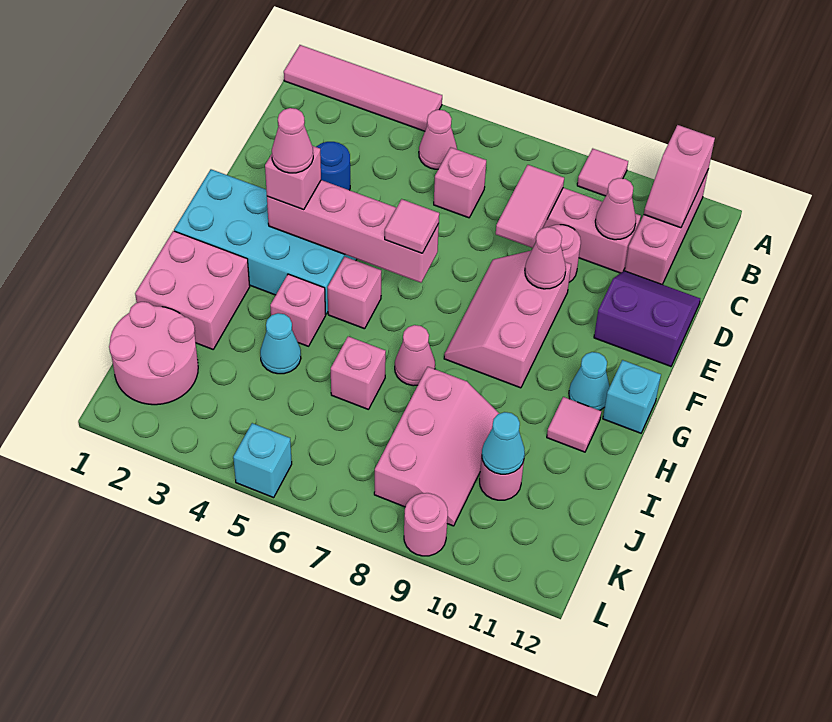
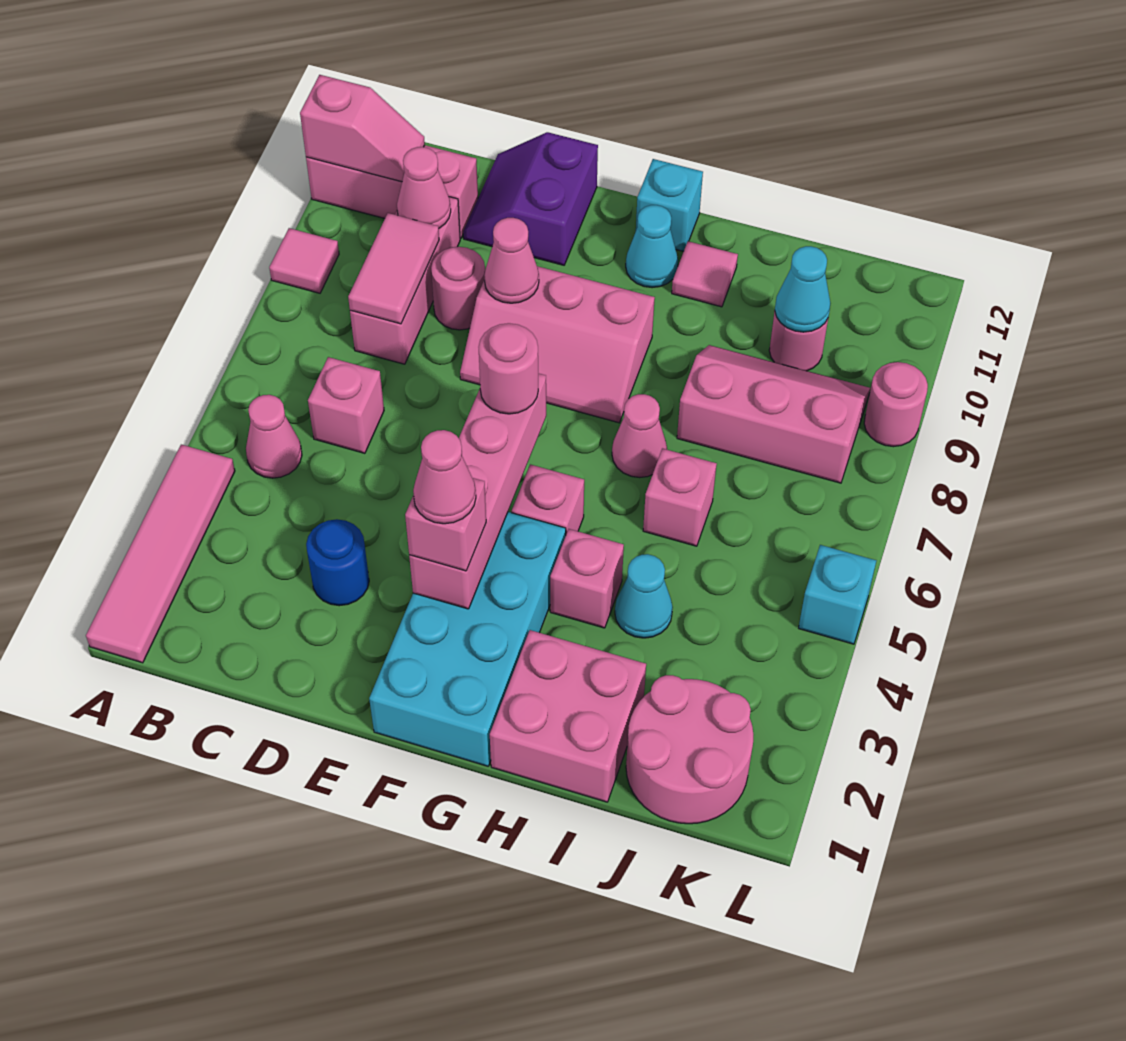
pink tile C8:D8 level 2 -> pink tile C8:C9 level 2
pink tile F6 level 3 -> pink round brick F6 level 3

